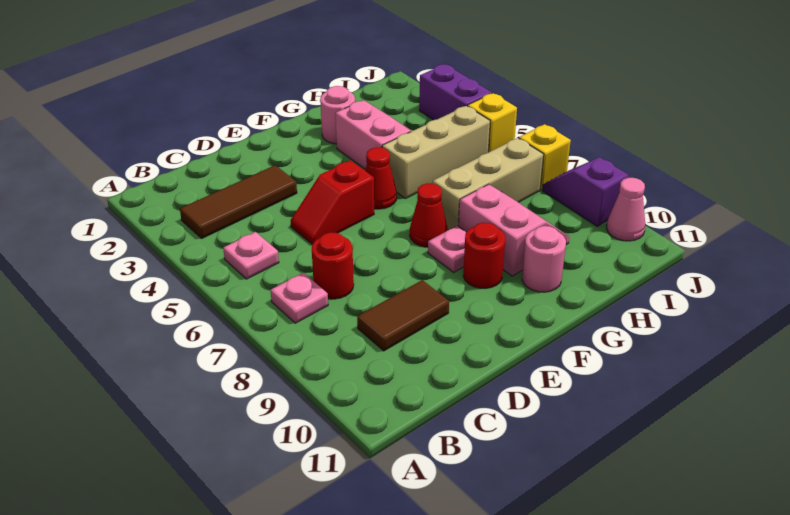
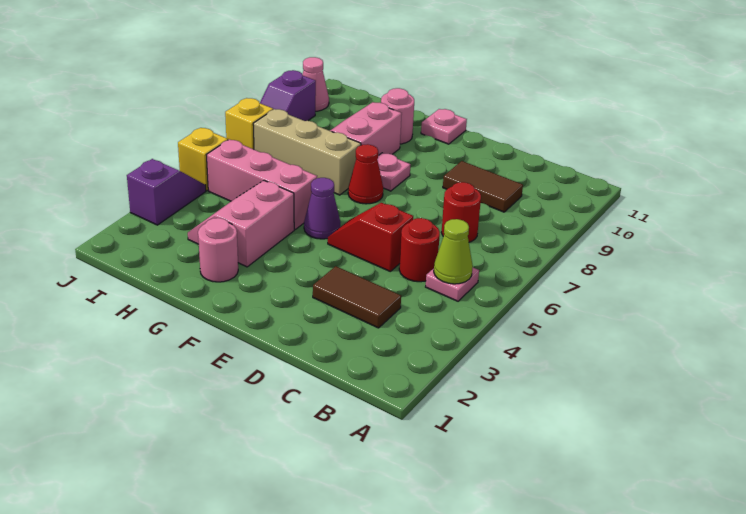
brown tile B3:D3 level 1 -> brown tile C3:D3 level 1
none -> lime cone B5 level 2
pink plate B7 level 1 -> pink plate F11 level 1
red slope D5:E5 level 1 top E -> red slope D5:E5 level 1 top D
red cone F5 level 1 -> purple cone F5 level 1
red round brick F9 level 1 -> red round brick C5 level 1
tan brick G5:I5 level 1 -> pink brick G5:I5 level 1
purple brick J3:J4 level 1 -> purple slope J3:J4 level 1 top 3

